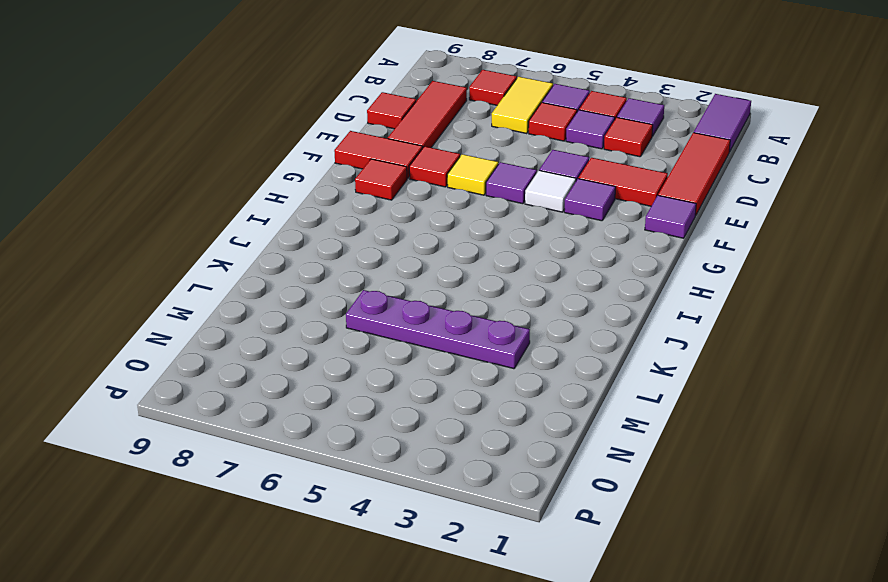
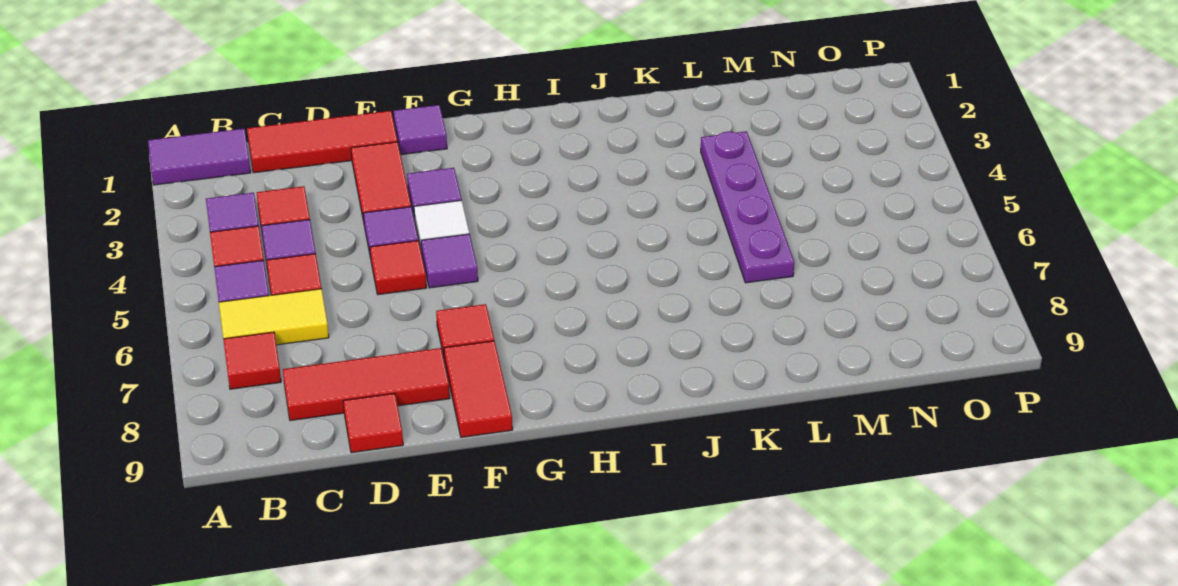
yellow tile F6 level 1 -> none
red tile G8 level 1 -> red tile E5 level 1

